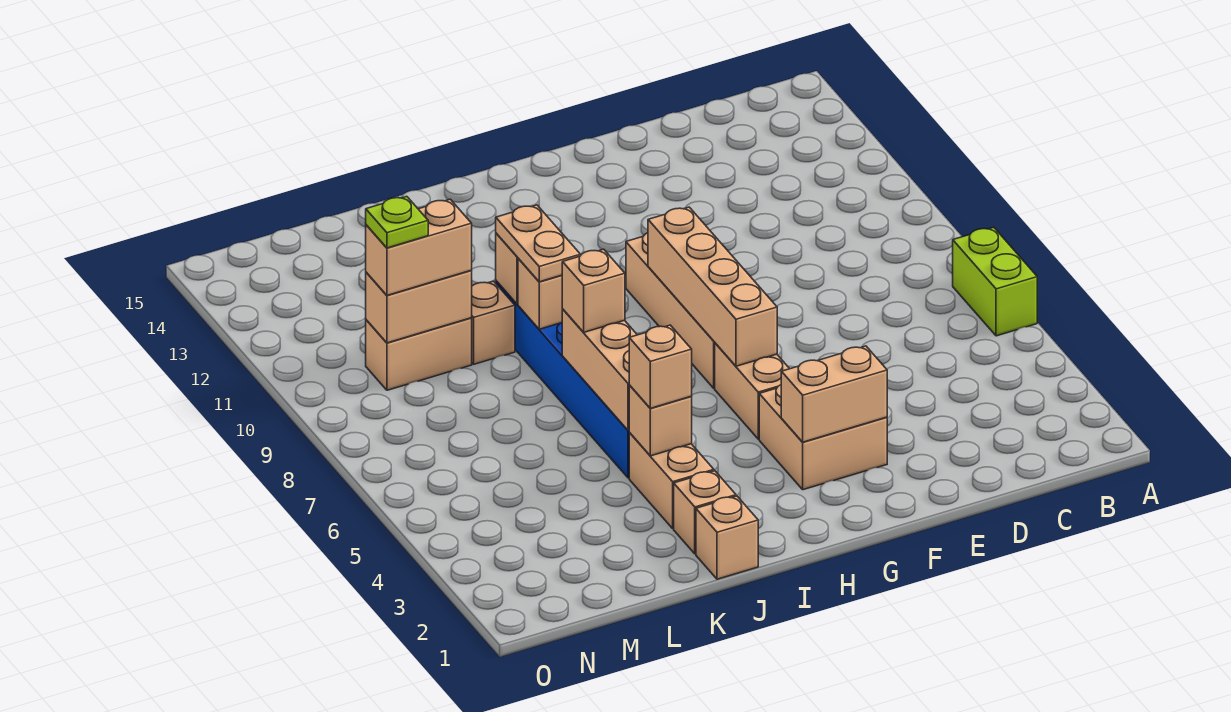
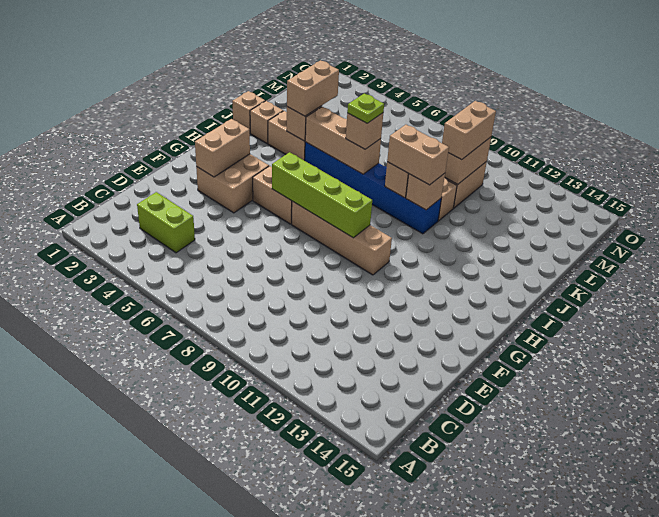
lime brick A6:A7 level 1 -> lime brick C3:C4 level 1
tan brick G6:G9 level 2 -> lime brick G6:G9 level 2
tan brick J4 level 3 -> tan brick J4:K4 level 3
tan plate J9:J10 level 3 -> tan brick J9:J10 level 3
lime plate M10 level 4 -> lime plate J7 level 4

